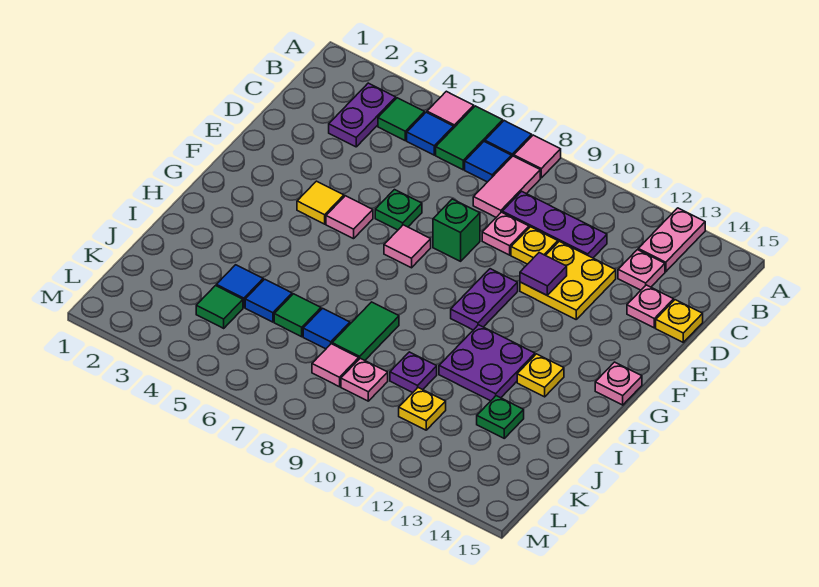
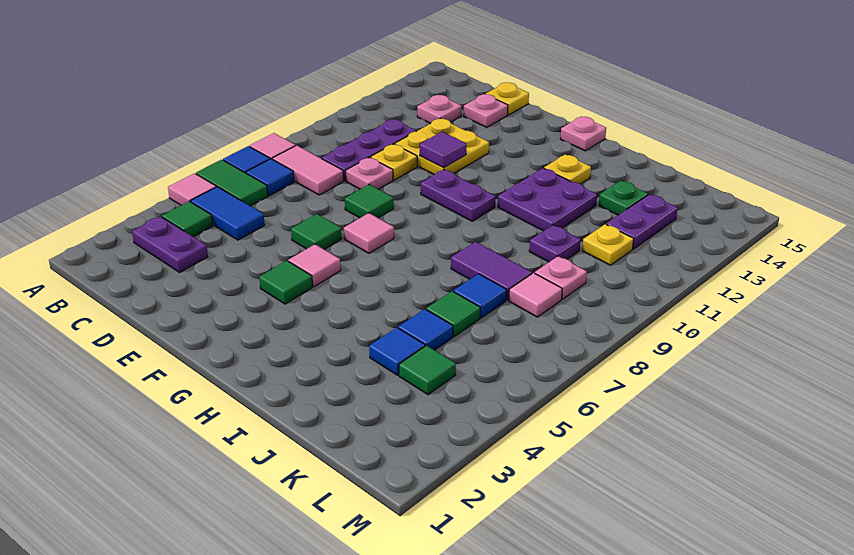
pink plate A13:B13 level 1 -> none
blue tile B5 level 1 -> blue tile B5:C5 level 1
green plate E6 level 1 -> green tile E6 level 1
green brick E8 level 1 -> green tile E8 level 1
yellow tile F4 level 1 -> green tile F4 level 1
green tile I8:J8 level 1 -> purple tile I8:J8 level 1
none -> purple plate K12:K13 level 1

